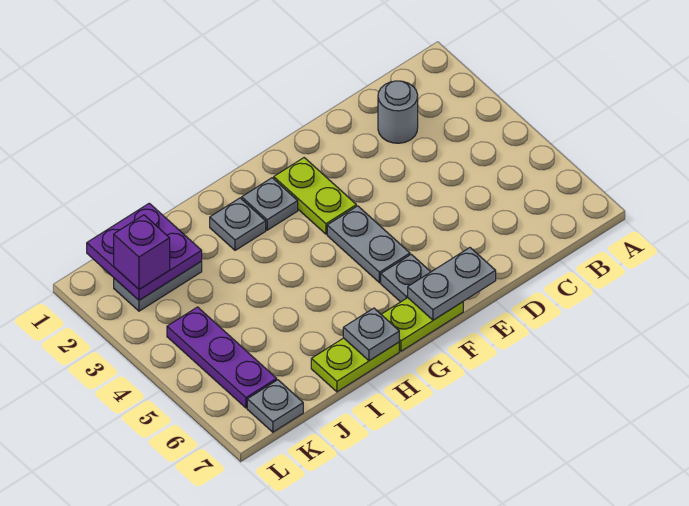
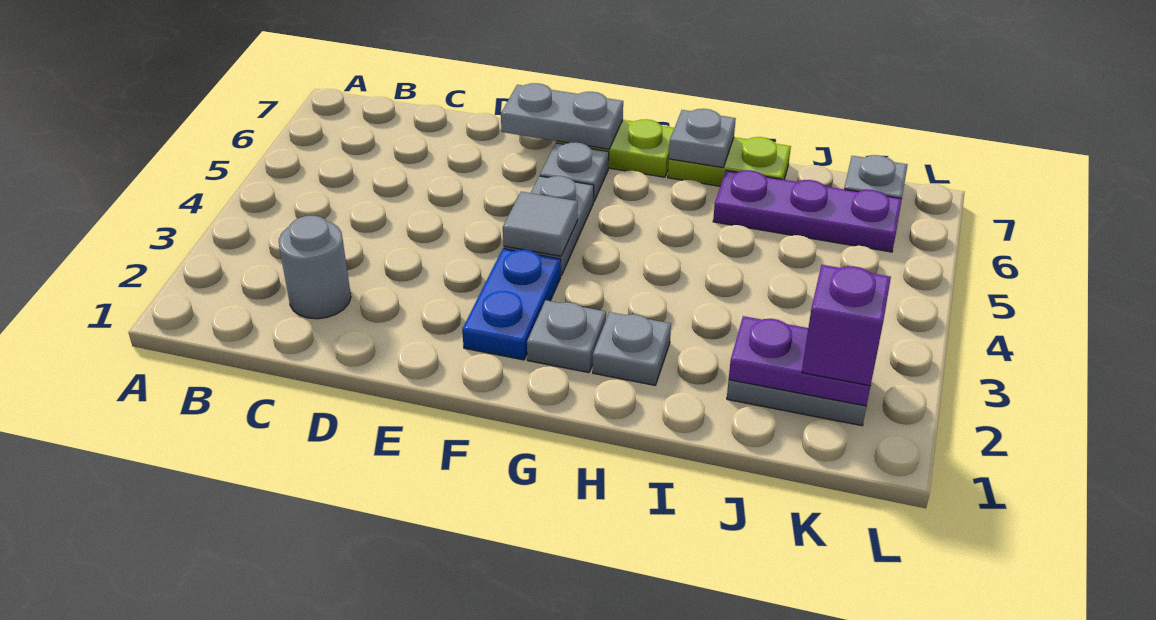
lime plate F2:F3 level 1 -> blue plate F2:F3 level 1
none -> grey tile F4 level 2
purple plate J1:K2 level 2 -> purple plate J2:K2 level 2
purple plate K4:K6 level 1 -> purple plate I6:K6 level 1

